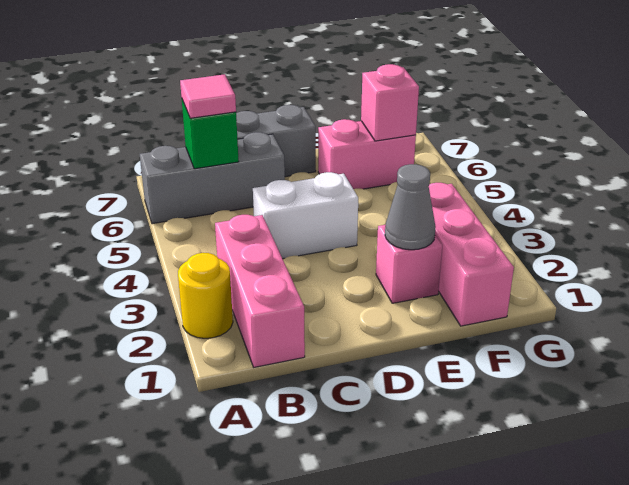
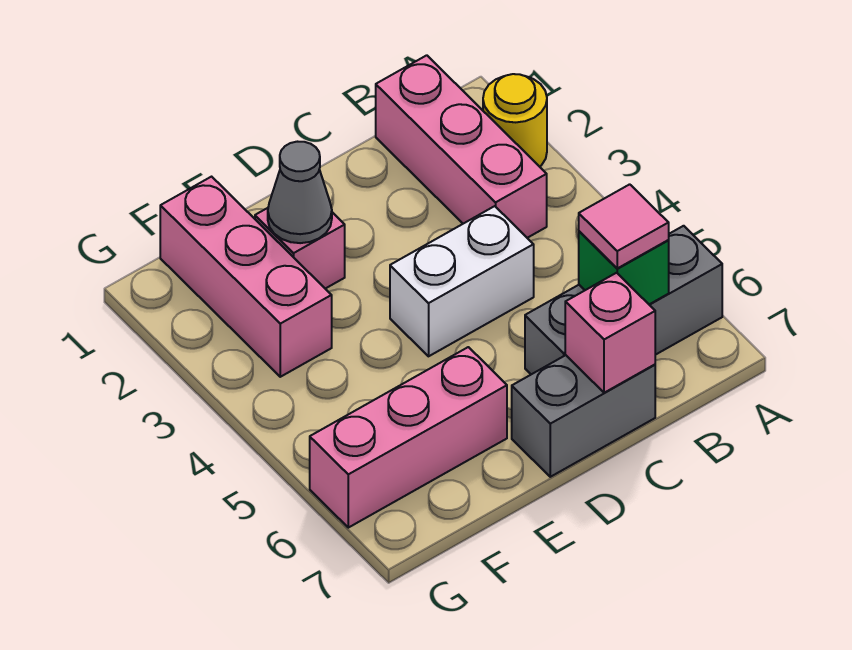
pink brick E6:F6 level 1 -> pink brick E6:G6 level 1
pink brick F6 level 2 -> pink brick C7 level 2

